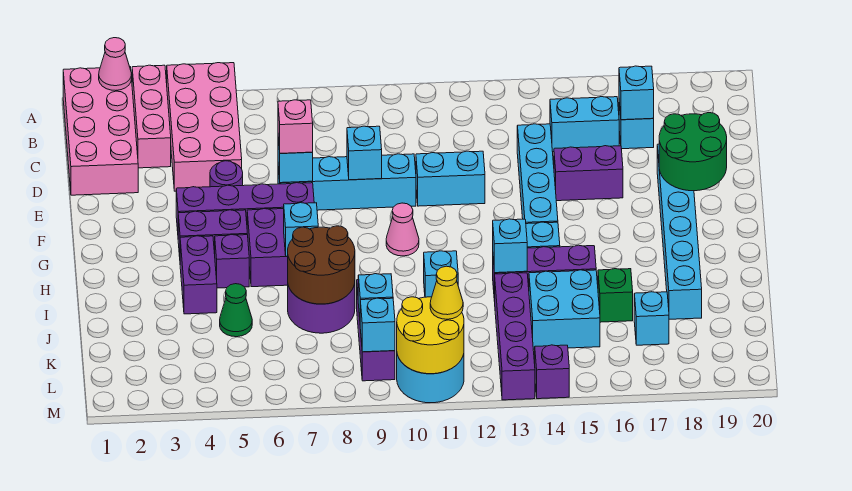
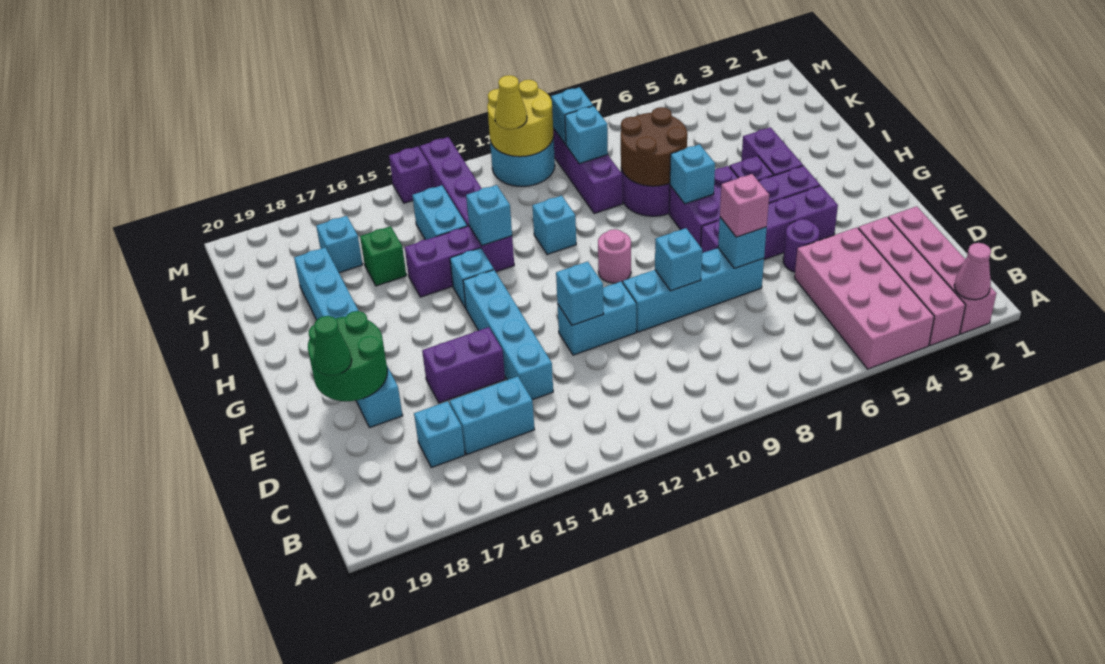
pink brick A1:D2 level 1 -> pink brick A2:D2 level 1
pink brick A3:C3 level 1 -> pink brick A3:D3 level 1
cyan brick C17 level 2 -> cyan brick E12 level 2
pink cone G10 level 1 -> pink round brick G10 level 1
green cone J5 level 1 -> green cone E19 level 3
cyan brick J14:K15 level 1 -> cyan brick J14:K14 level 1

